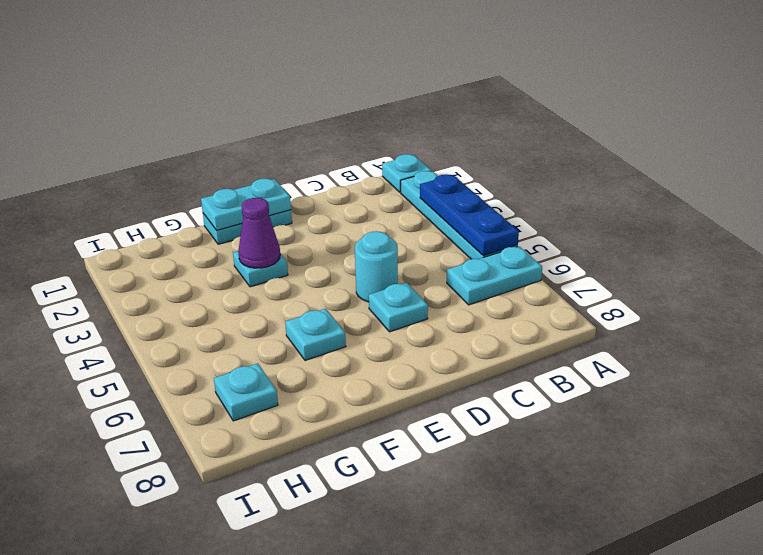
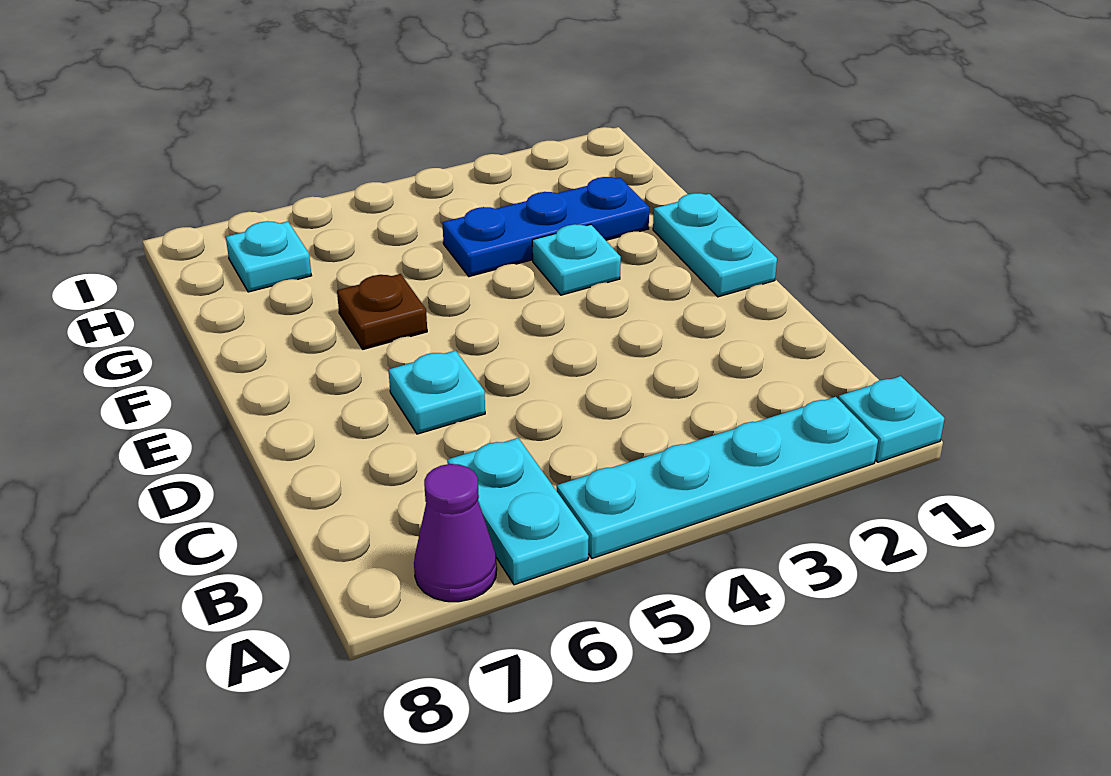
blue plate A3:A5 level 2 -> blue plate G2:G4 level 1
cyan round brick D5 level 1 -> none
cyan plate E1:F1 level 2 -> none
purple cone F3 level 2 -> purple cone A7 level 1
cyan plate F6 level 1 -> brown plate F6 level 1

